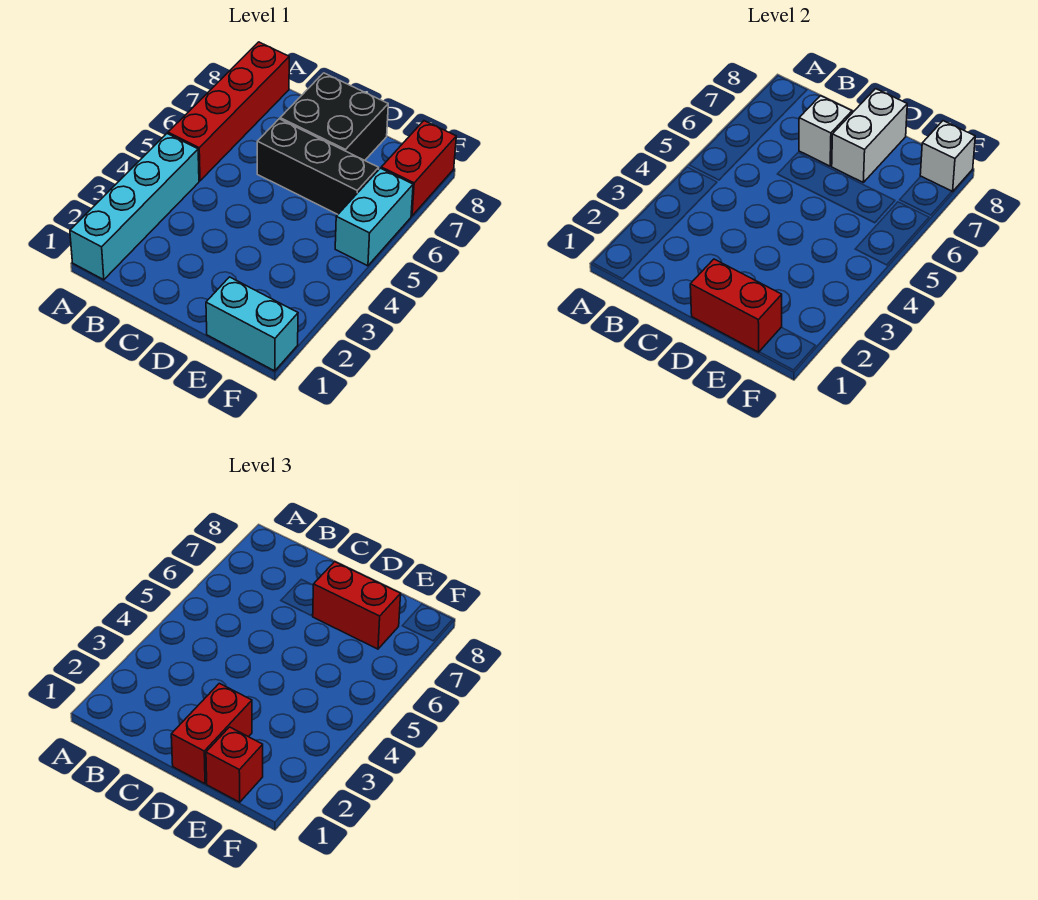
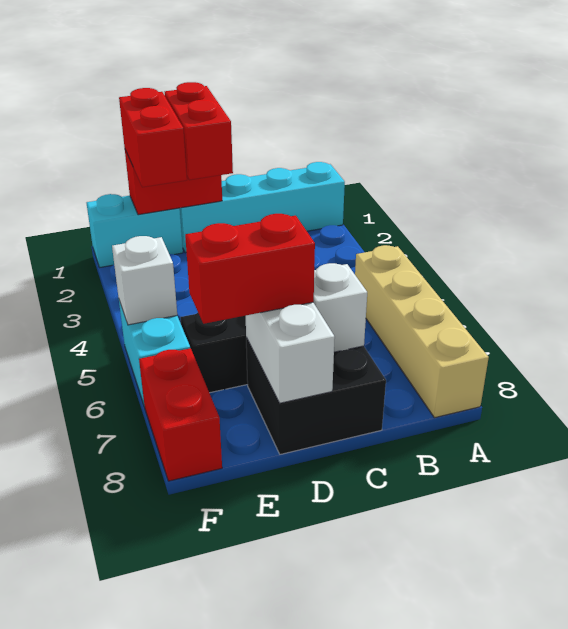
cyan brick A1:A4 level 1 -> cyan brick A1:D1 level 1
red brick A5:A8 level 1 -> tan brick A5:A8 level 1
red brick E1 level 3 -> red brick E1:E2 level 3
white brick F8 level 2 -> white brick F5 level 2

